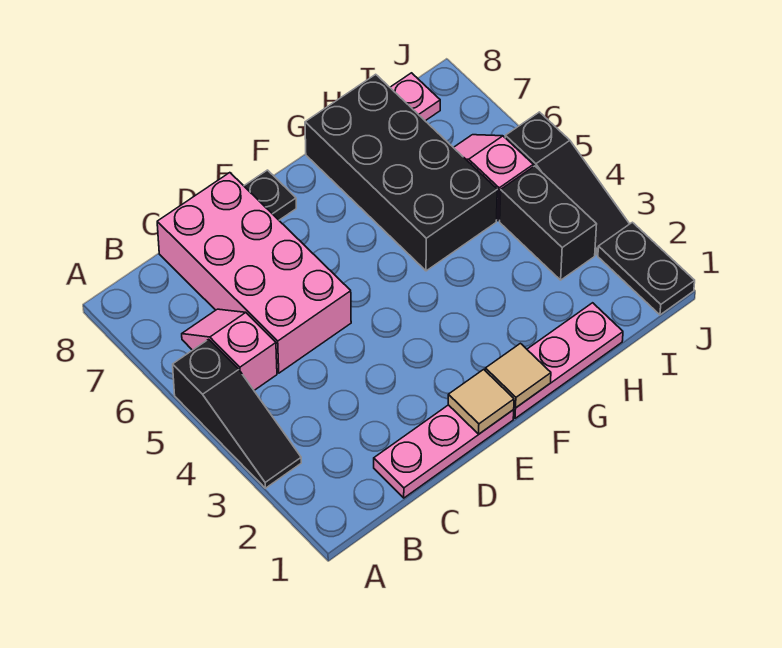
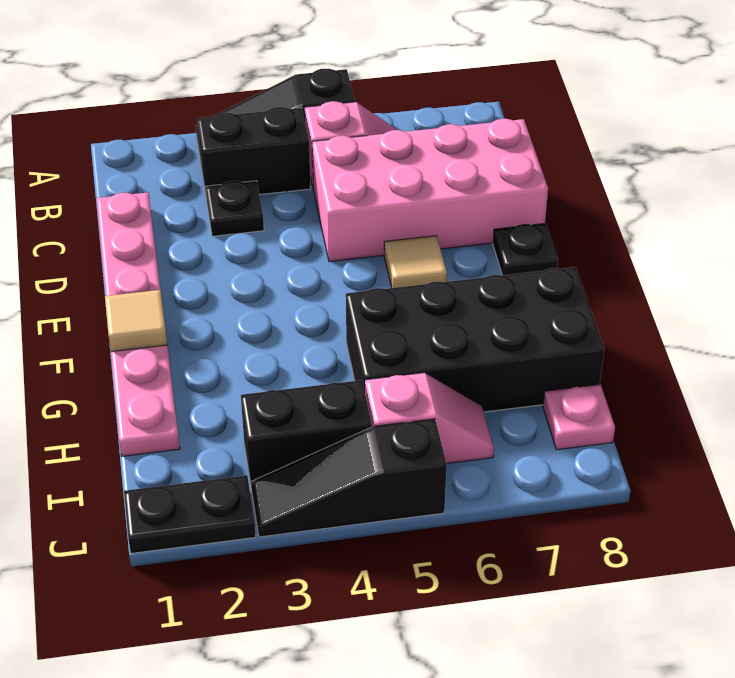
none -> black brick B3:B4 level 1
none -> black plate C3 level 1
tan tile E1 level 2 -> tan tile E6 level 1

